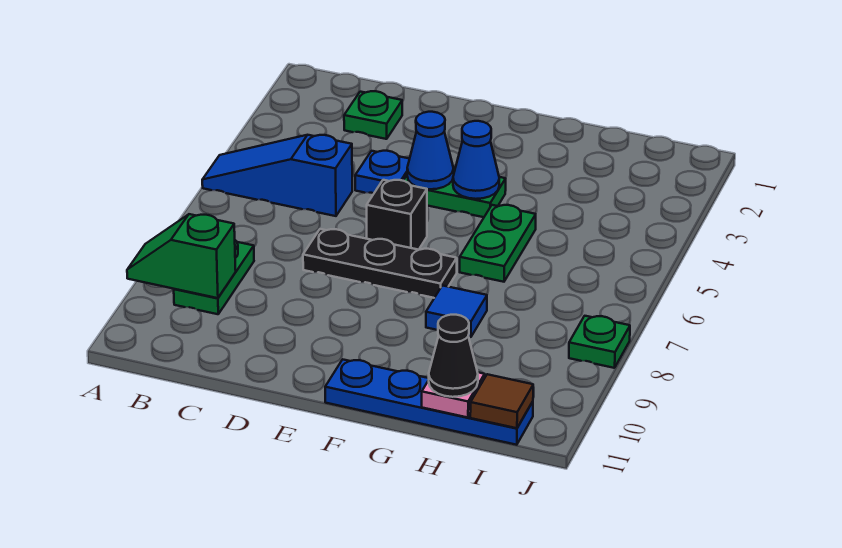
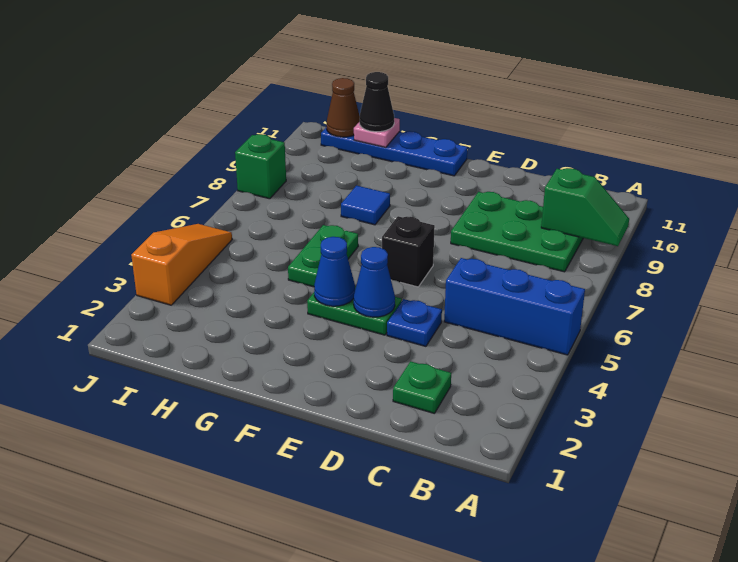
blue slope A5:C5 level 1 top C -> blue brick A5:C5 level 1
green plate B8:B9 level 1 -> green plate B8:D9 level 1
black plate D7:F7 level 1 -> none
brown tile I11 level 2 -> brown cone I11 level 2
none -> orange slope J3:J5 level 1 top 3
green plate J8 level 1 -> green brick J8 level 1

